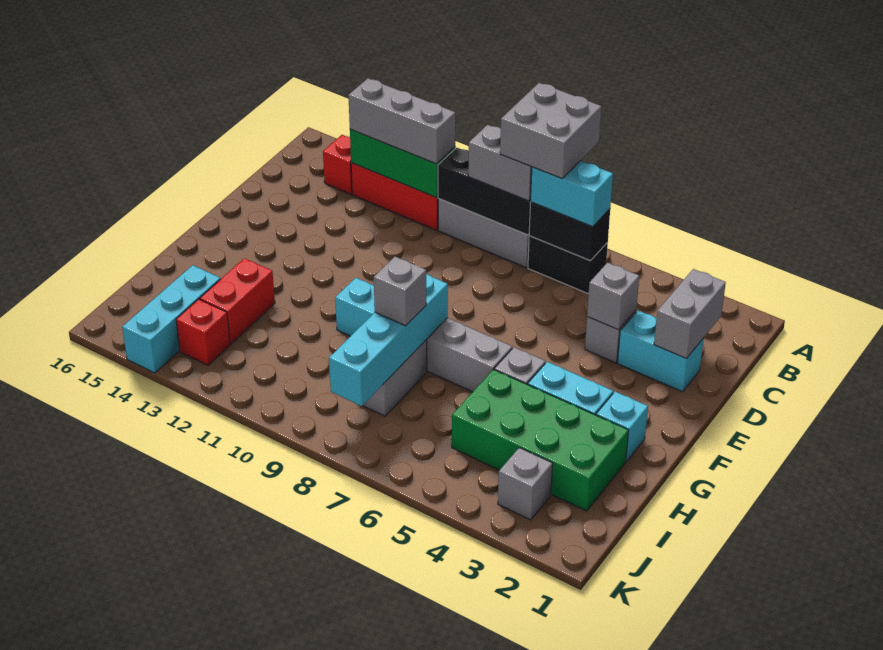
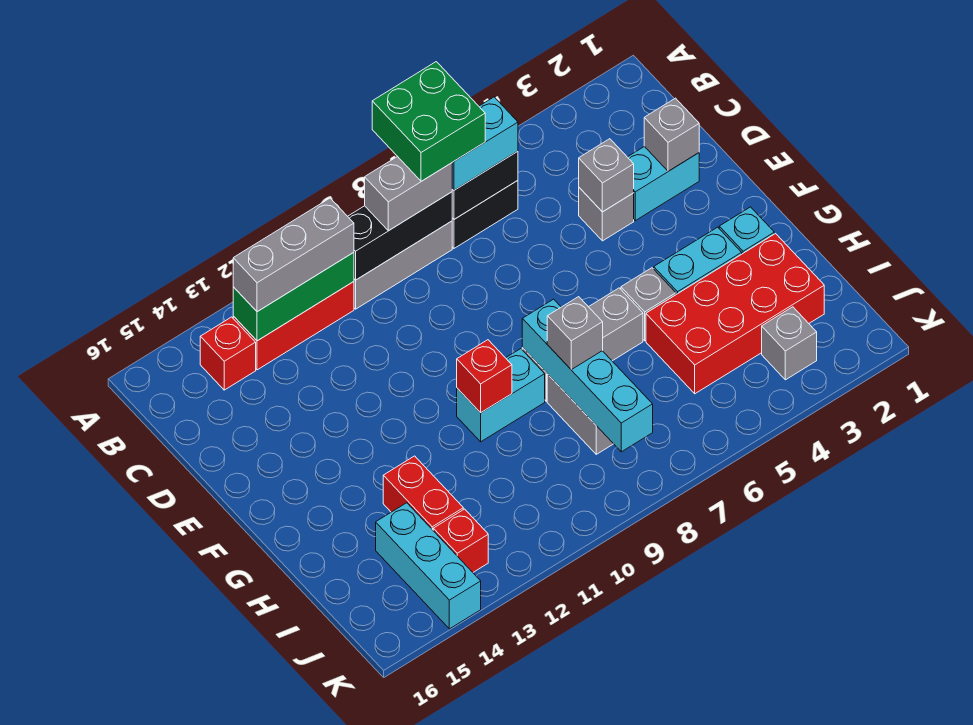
grey brick A7:B8 level 4 -> green brick A7:B8 level 4
grey brick C2:D2 level 2 -> grey brick D2 level 2
none -> red brick G10 level 2
green brick H2:I5 level 1 -> red brick H2:I5 level 1

